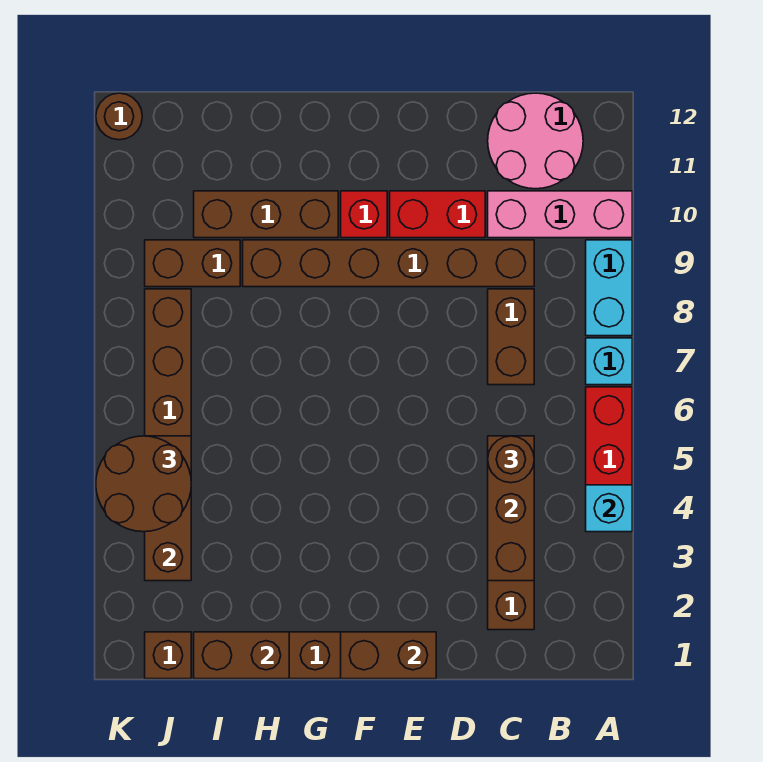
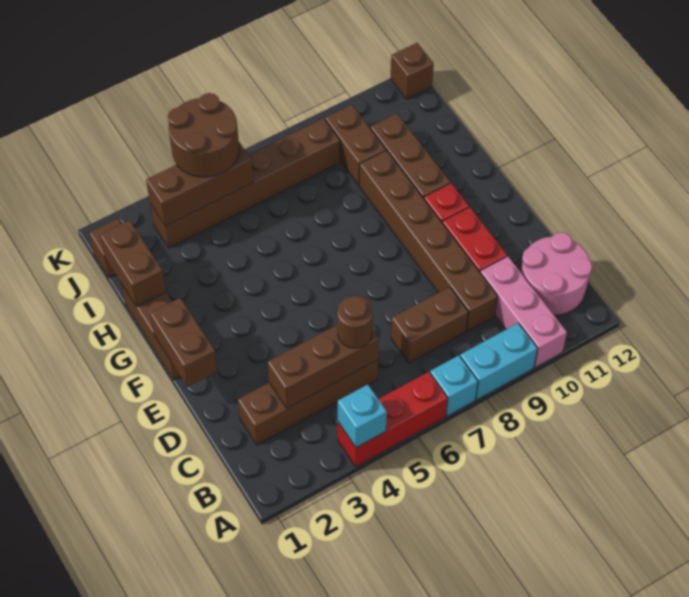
brown round brick K12 level 1 -> brown brick K12 level 1

